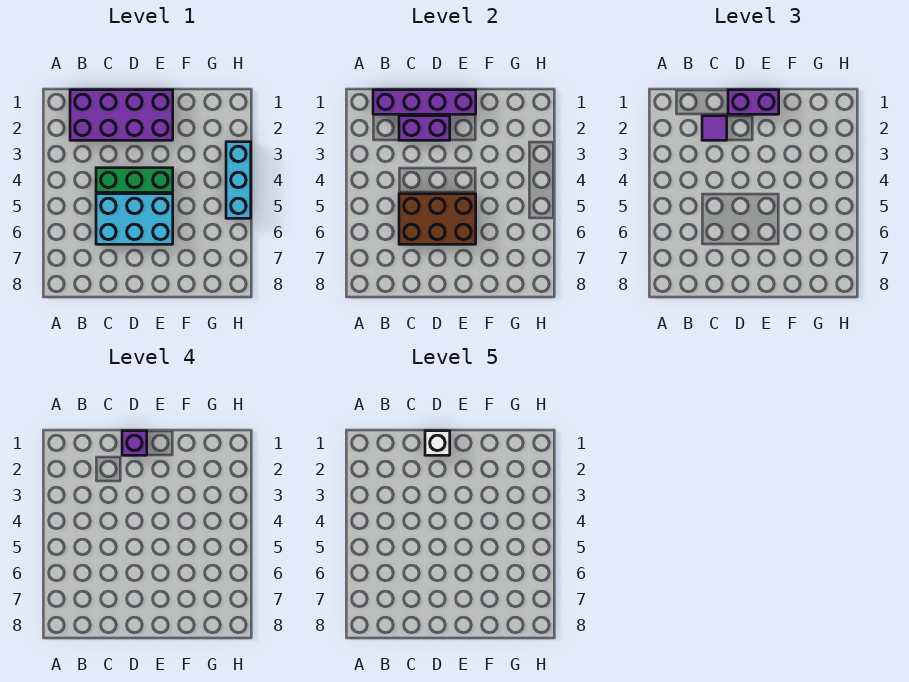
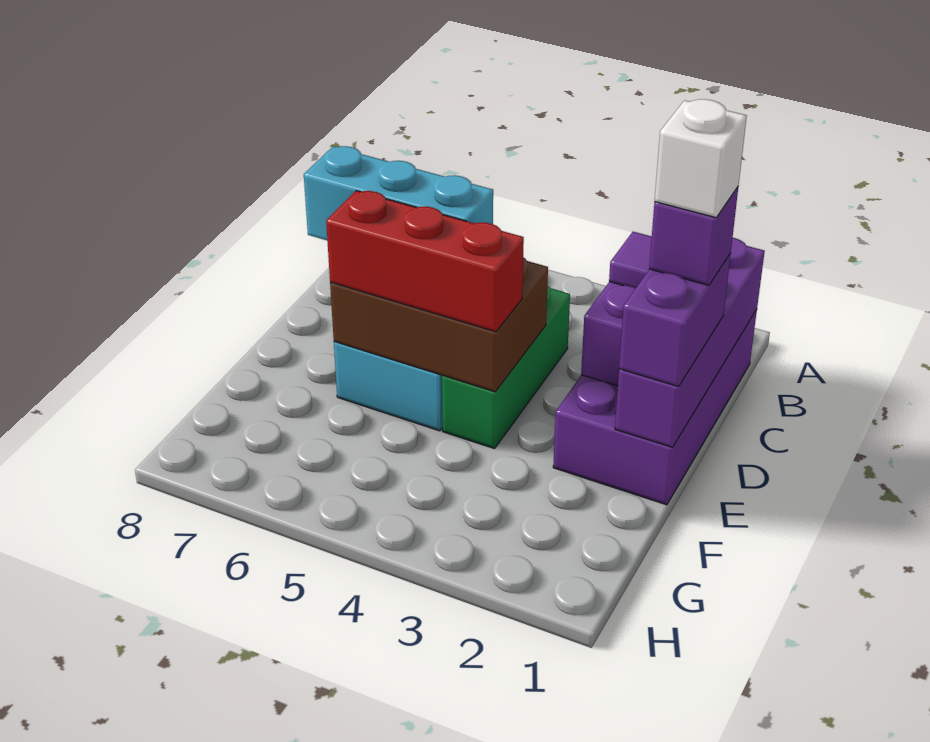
brown brick C5:E6 level 2 -> brown brick D4:E6 level 2
none -> red brick E4:E6 level 3
cyan brick H3:H5 level 1 -> cyan brick D5:D7 level 3

